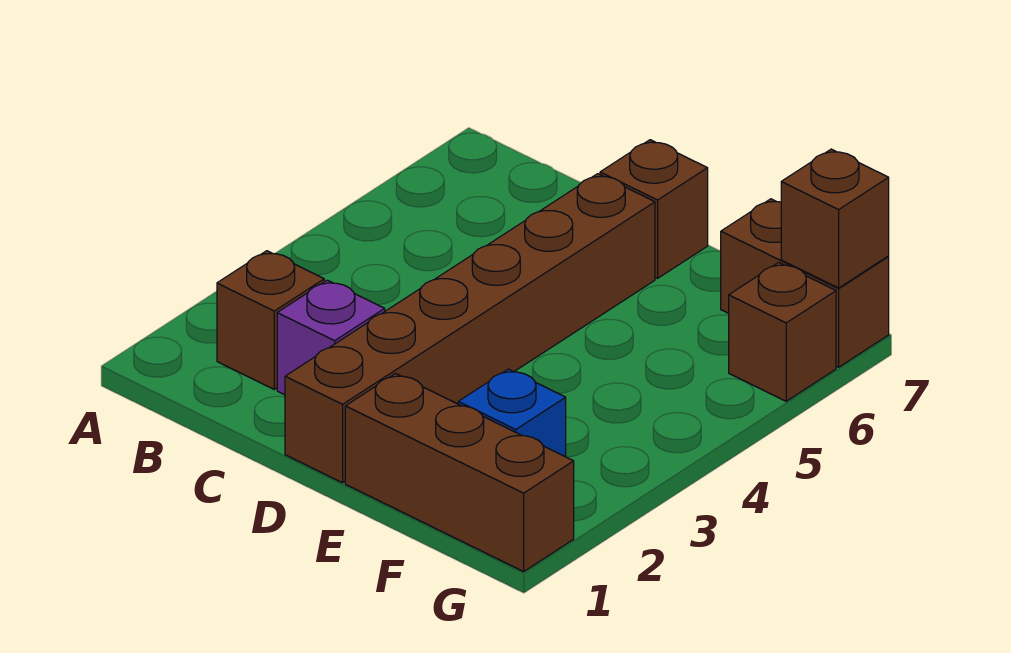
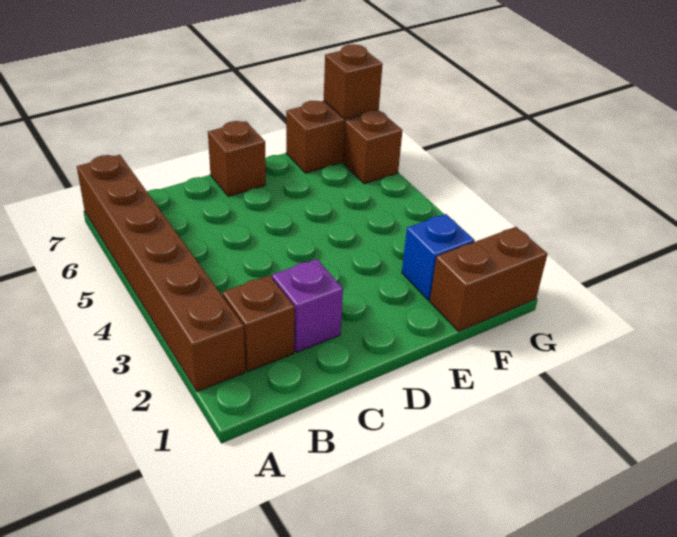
brown brick D1:D6 level 1 -> brown brick A2:A7 level 1
brown brick E1:G1 level 1 -> brown brick F1:G1 level 1

